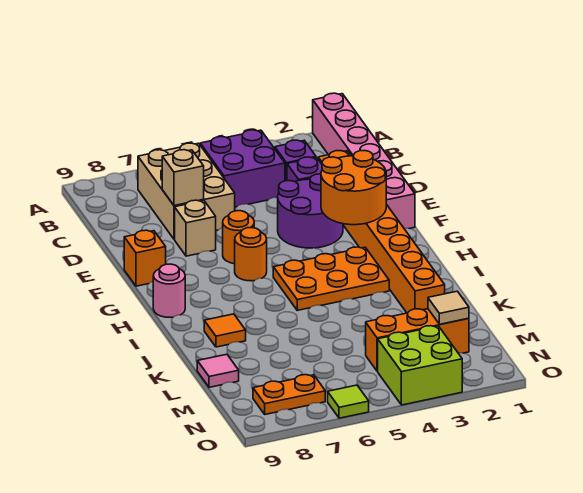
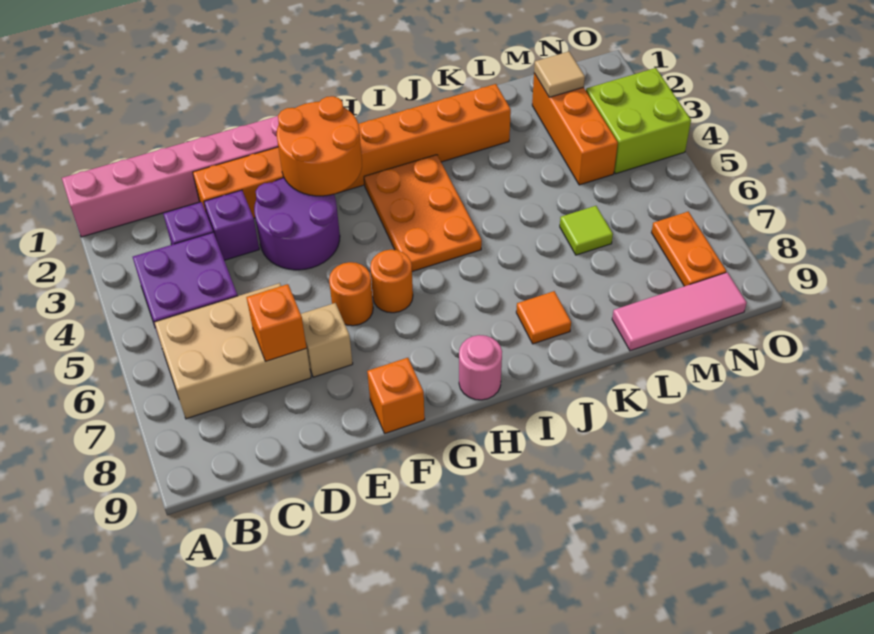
tan brick D7 level 2 -> orange brick D7 level 2
pink tile L9 level 1 -> pink tile L9:N9 level 1
lime tile O6 level 1 -> lime tile L6 level 1

